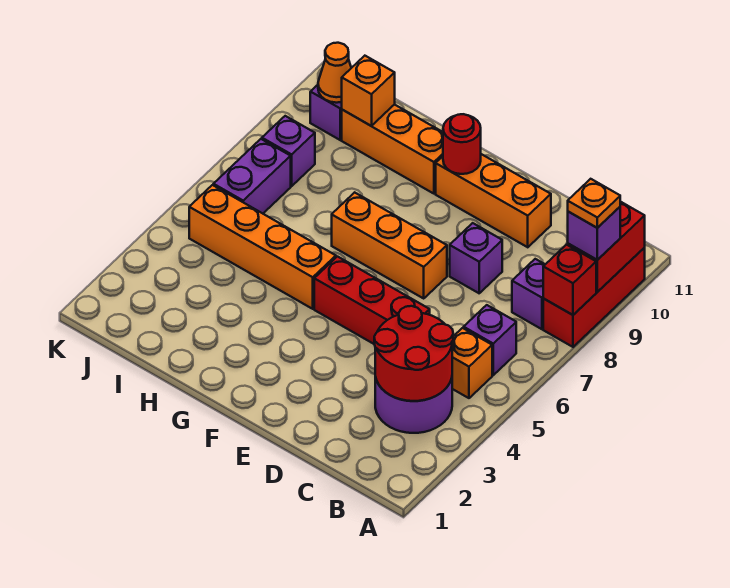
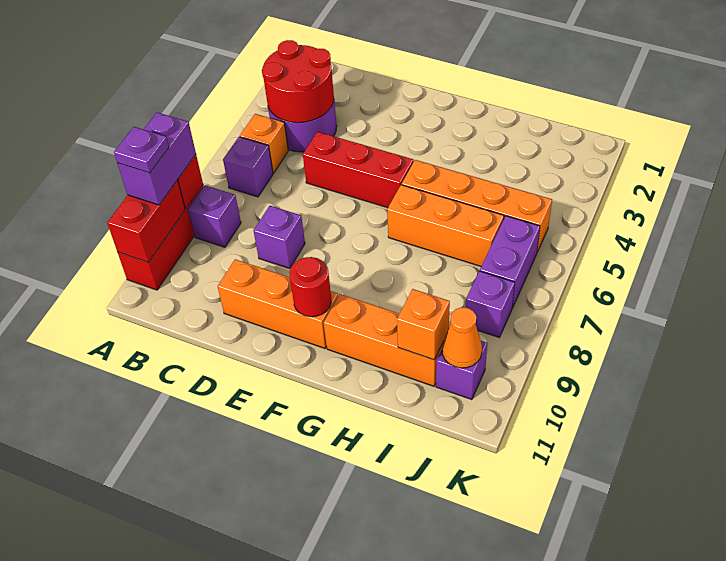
purple brick A9 level 3 -> purple brick A8:A9 level 3
orange plate A9 level 4 -> purple plate A9 level 4
orange brick E7:G7 level 1 -> orange brick G6:I6 level 1

